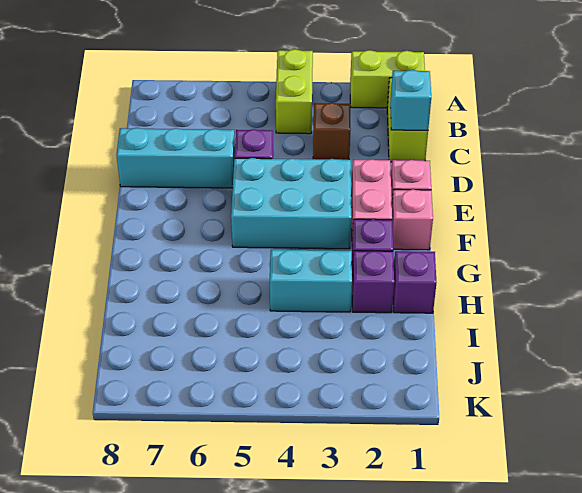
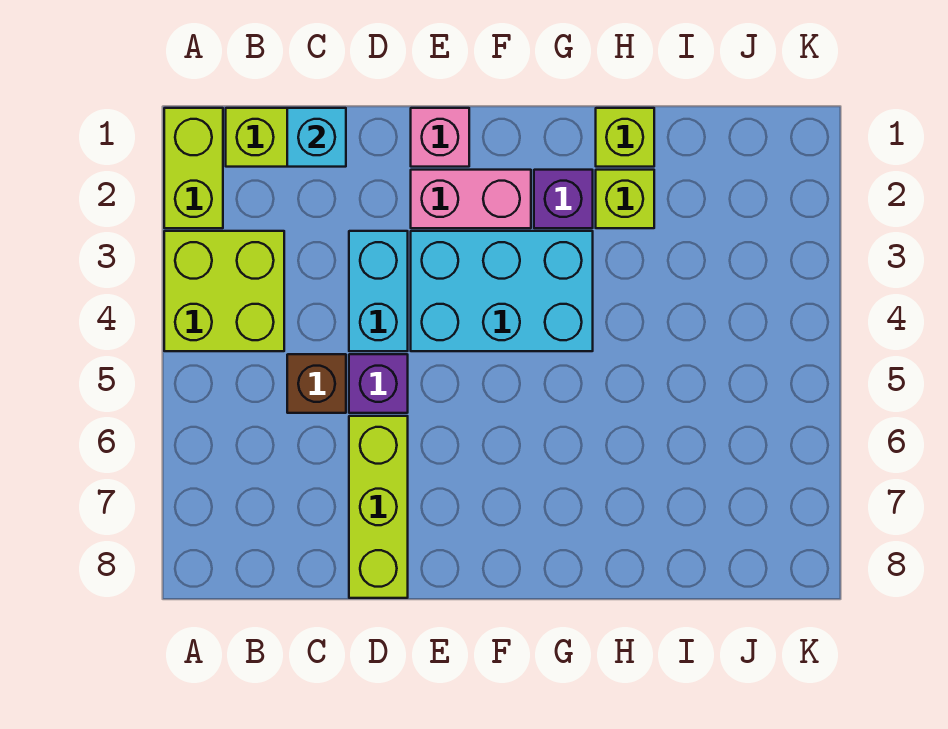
lime brick A4:B4 level 1 -> lime brick A3:B4 level 1
brown brick C3 level 1 -> brown brick C5 level 1
cyan brick D6:D8 level 1 -> lime brick D6:D8 level 1
cyan brick E3:F5 level 1 -> cyan brick E3:G4 level 1
pink brick F1 level 1 -> none
purple brick H1 level 1 -> lime brick H1 level 1
purple brick H2 level 1 -> lime brick H2 level 1
cyan brick H3:H4 level 1 -> cyan brick D3:D4 level 1

